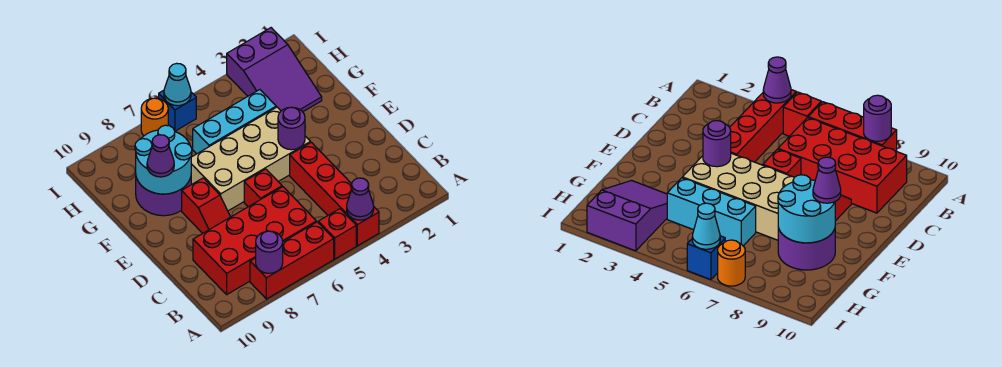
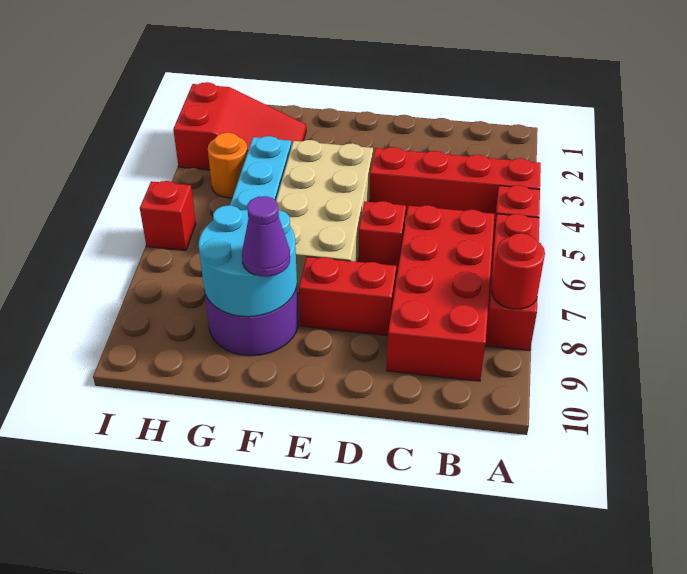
purple cone A4 level 2 -> none
purple round brick A8 level 2 -> red round brick A8 level 2
red slope D8:E8 level 1 top E -> red brick D8:E8 level 1
purple round brick E4 level 2 -> none
purple slope G2:I3 level 1 top I -> red slope G2:I3 level 1 top I
blue brick I6 level 1 -> red brick I6 level 1
cyan cone I6 level 2 -> none
orange round brick I7 level 1 -> orange round brick H4 level 1

